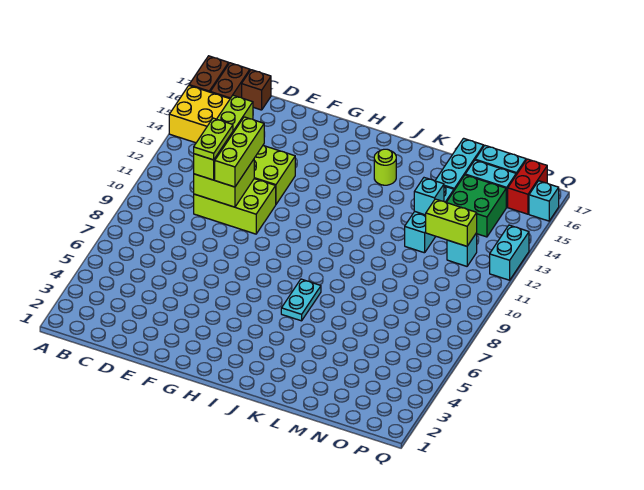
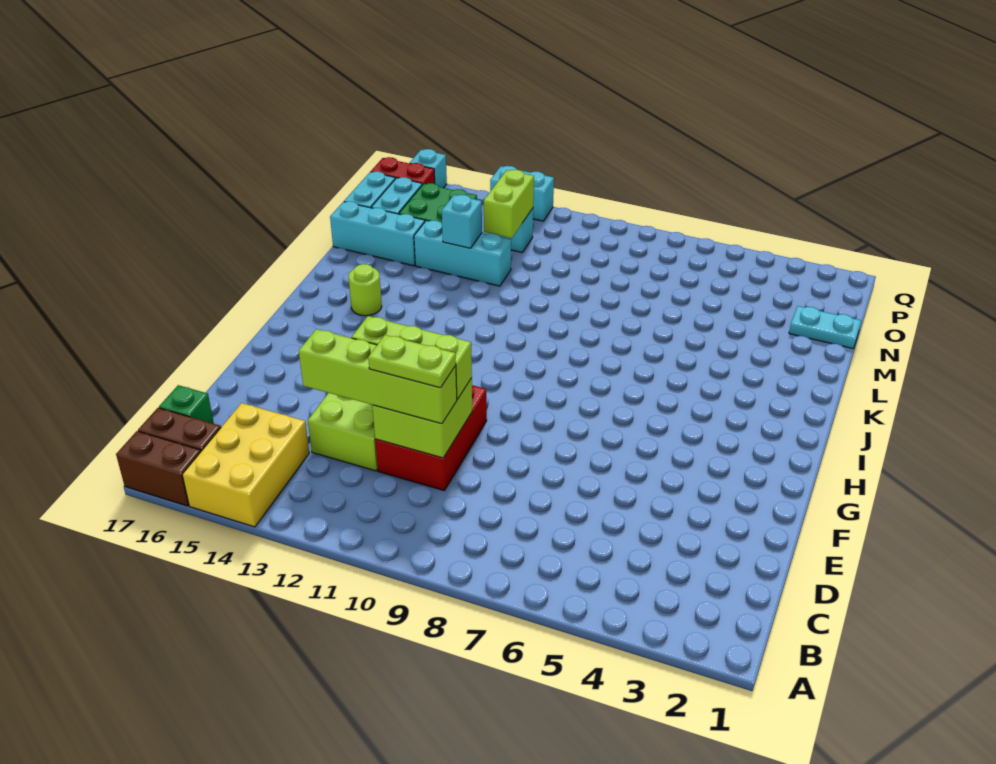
brown brick C17 level 1 -> green brick C17 level 1
lime brick D10:F11 level 1 -> red brick D10:F11 level 1
cyan plate J6:J7 level 1 -> cyan plate N1:N2 level 1

